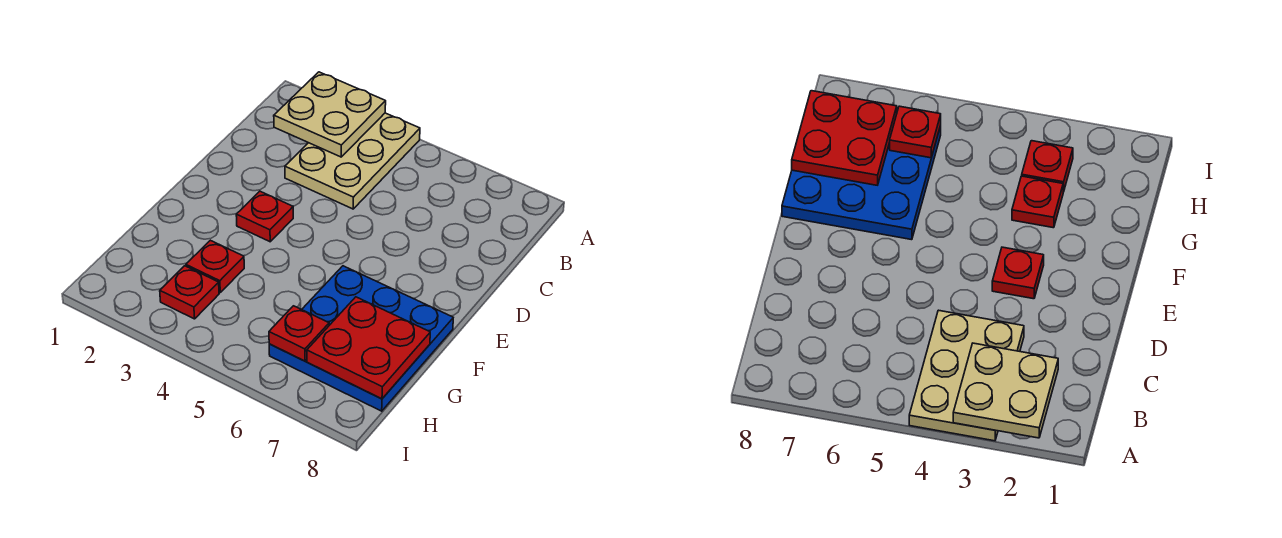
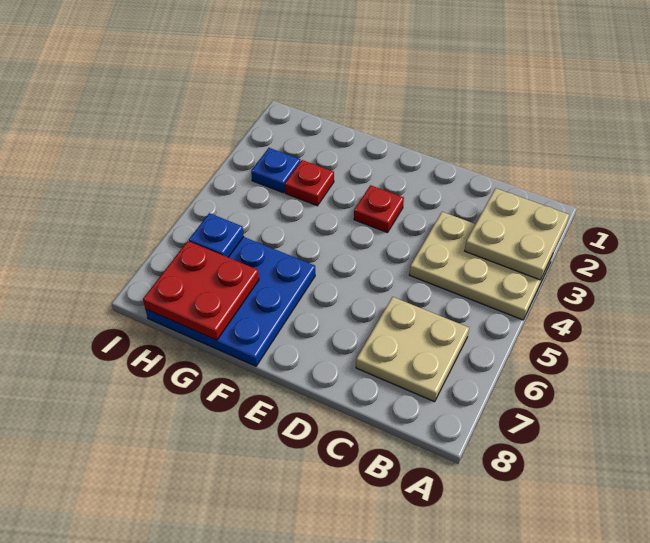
none -> tan plate B6:C7 level 1
red plate H3 level 1 -> blue plate H3 level 1
red plate H6 level 2 -> blue plate H6 level 2

